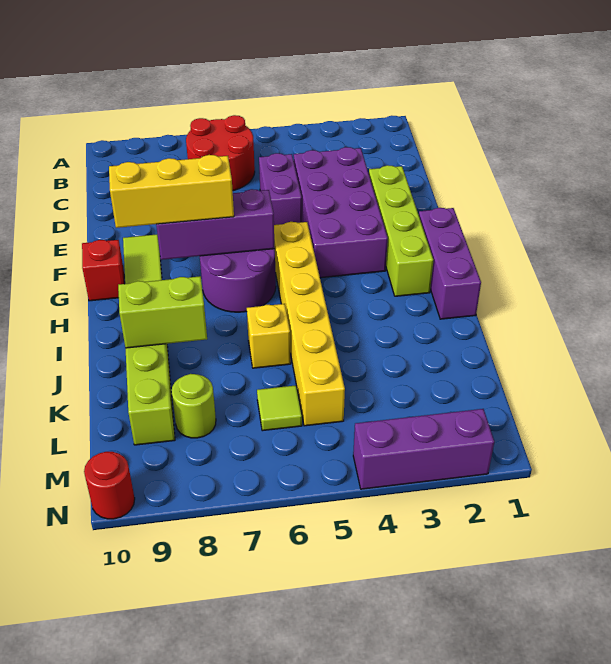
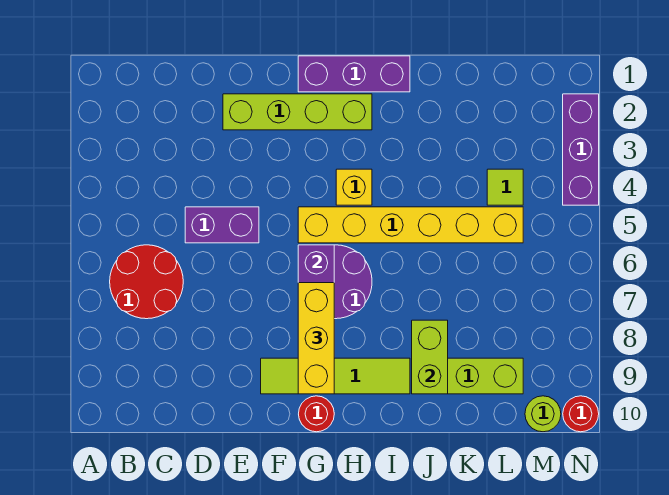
purple brick D3:G4 level 1 -> none
red brick G10 level 1 -> red round brick G10 level 1
yellow brick J6 level 1 -> yellow brick H4 level 1
lime tile L6 level 1 -> lime tile L4 level 1
lime round brick L8 level 1 -> lime round brick M10 level 1

